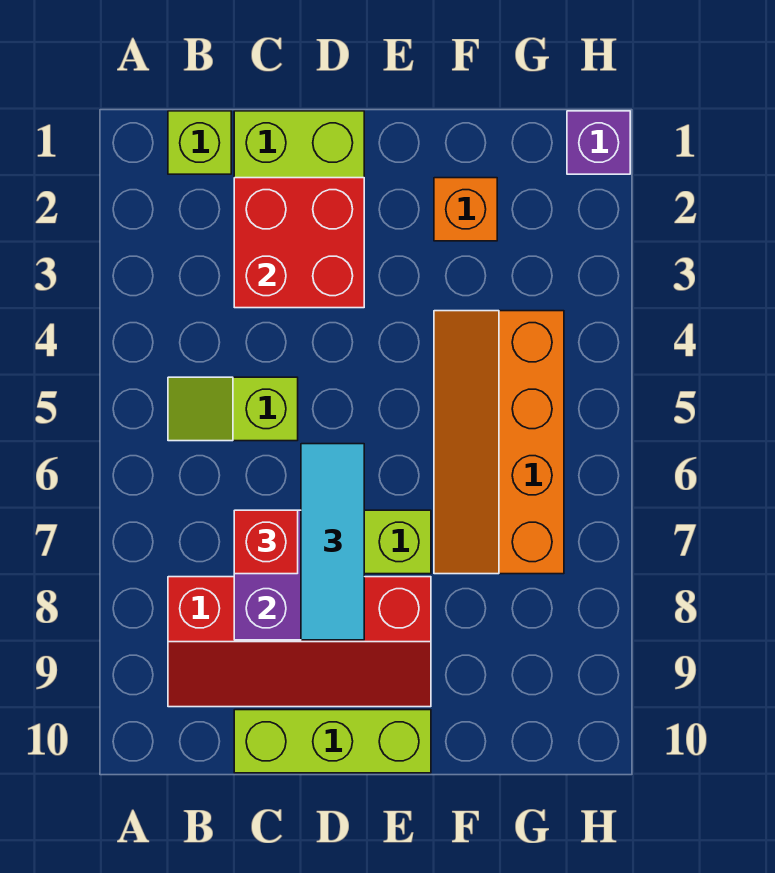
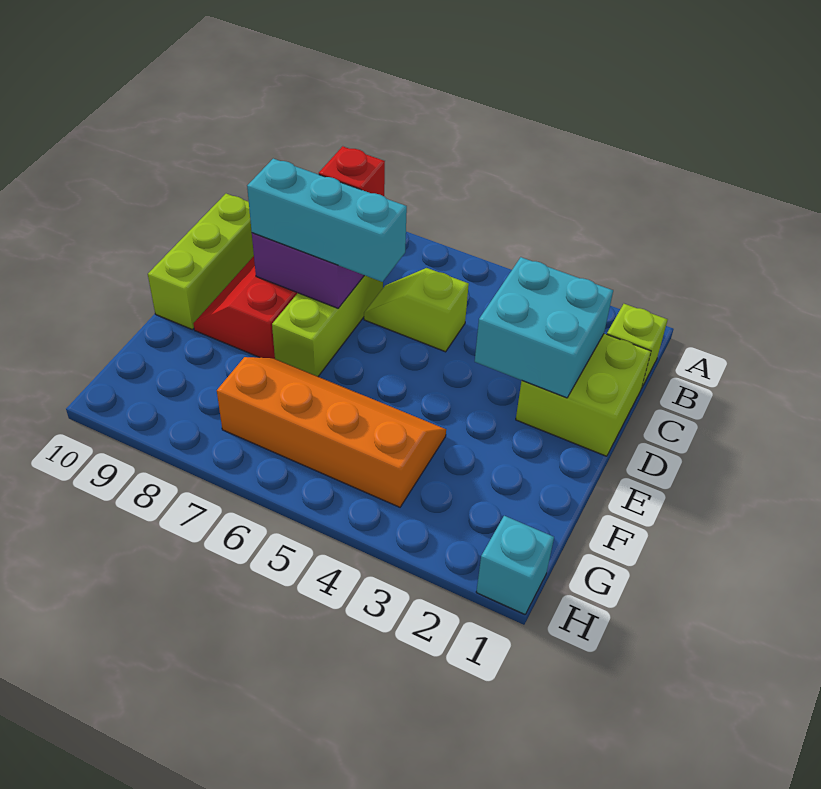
lime slope B5:C5 level 1 top C -> lime slope C5:C6 level 1 top 5
red brick C2:D3 level 2 -> cyan brick C2:D3 level 2
cyan tile D6:D8 level 3 -> cyan brick D6:D8 level 3
orange brick F2 level 1 -> none
purple brick H1 level 1 -> cyan brick H1 level 1

